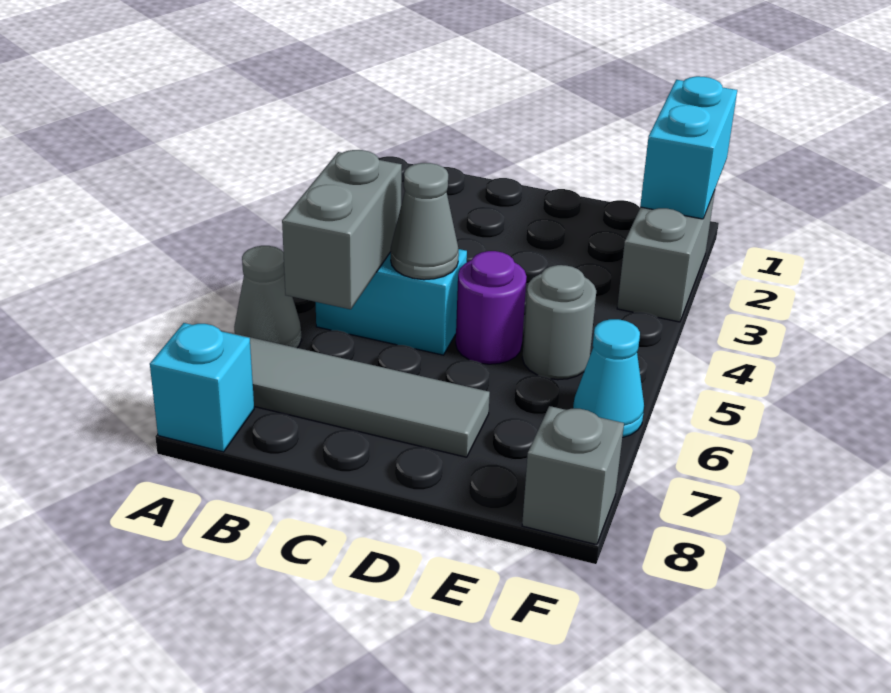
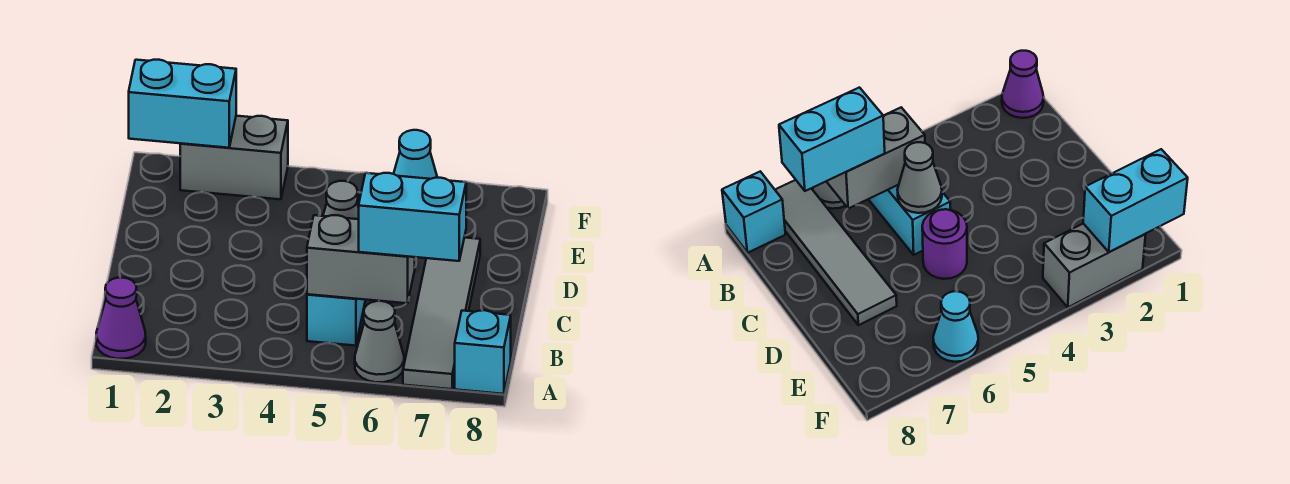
none -> purple cone A1 level 1
none -> cyan brick B6:B7 level 3
grey round brick E5 level 1 -> none
grey brick F8 level 1 -> none

